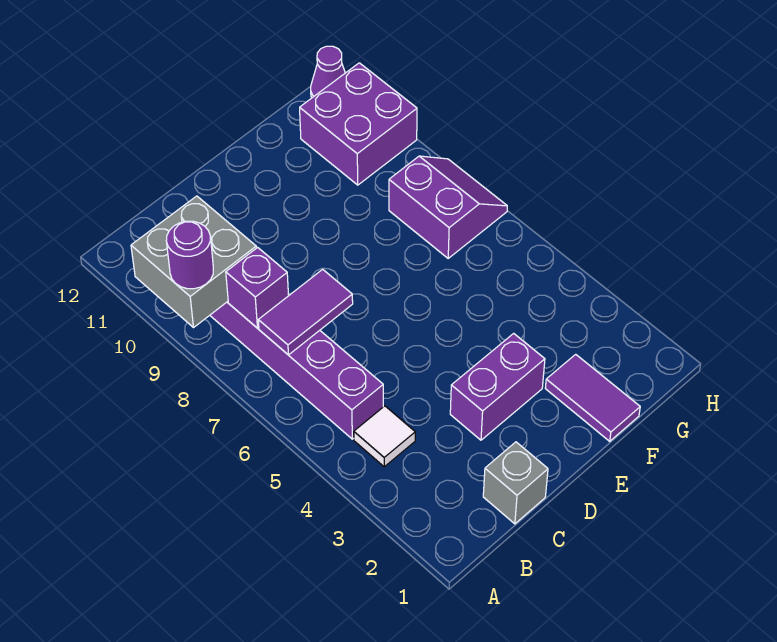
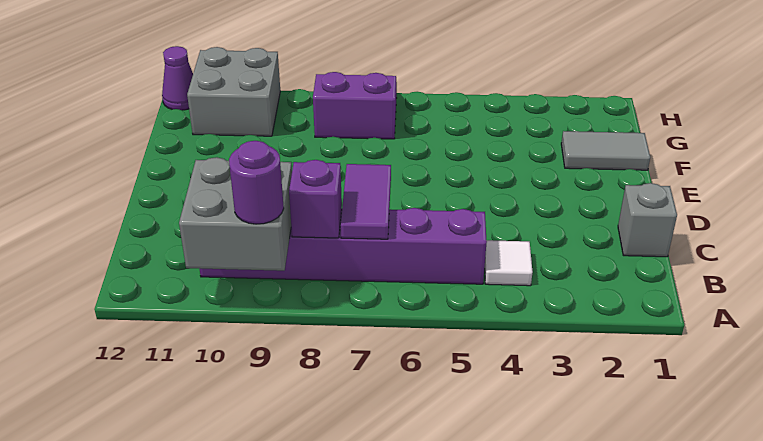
purple brick D3:E3 level 1 -> none
purple tile F1:F2 level 1 -> grey tile F1:F2 level 1
purple brick G10:H11 level 1 -> grey brick G10:H11 level 1

